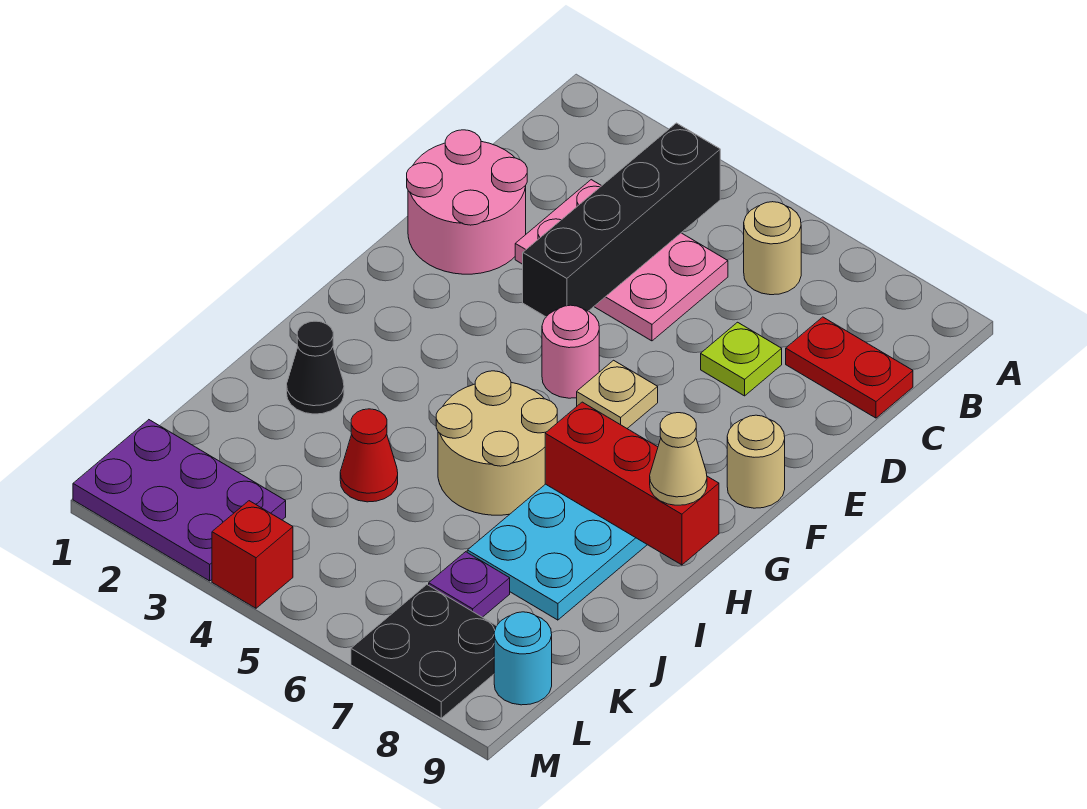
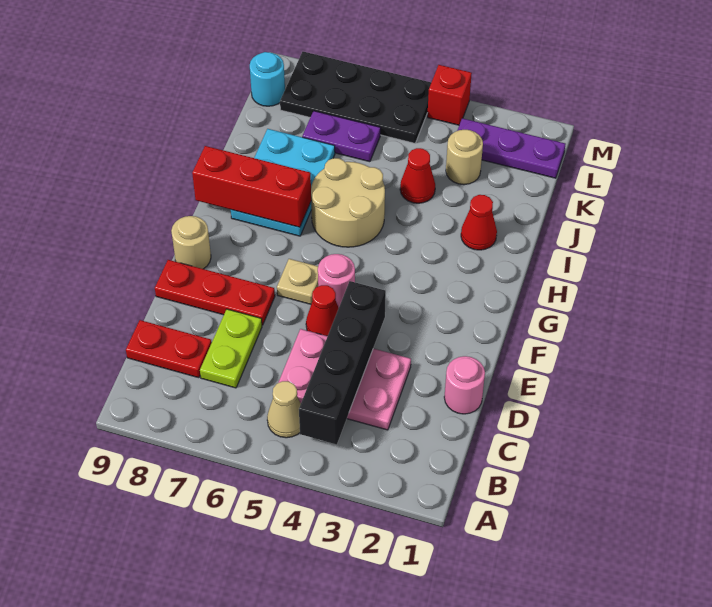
tan round brick B6 level 1 -> tan round brick K3 level 1
pink round brick D1:E2 level 1 -> pink round brick D1 level 1
lime plate D7 level 1 -> lime plate C7:D7 level 1
none -> red cone E5 level 1
none -> red plate E7:E9 level 1
tan cone H9 level 3 -> tan cone B5 level 1
black cone I2 level 1 -> red cone I2 level 1
purple plate K7 level 1 -> purple plate K6:K7 level 1
purple plate L1:M3 level 1 -> purple plate L1:L3 level 1
black plate L7:M8 level 1 -> black plate L5:M8 level 1

